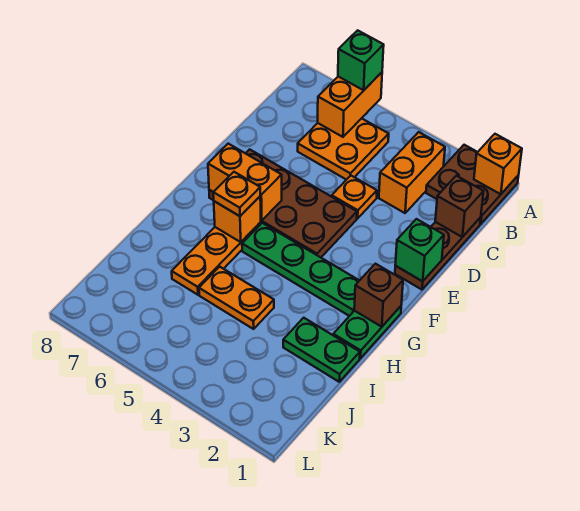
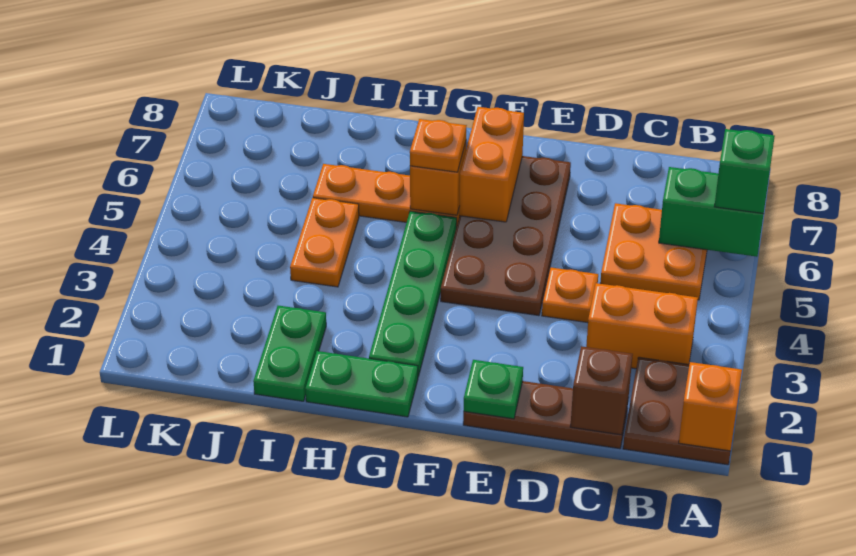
orange brick A6:B6 level 2 -> green brick A6:B6 level 2
green brick E1 level 2 -> green plate E1 level 2
brown brick G1 level 2 -> none

